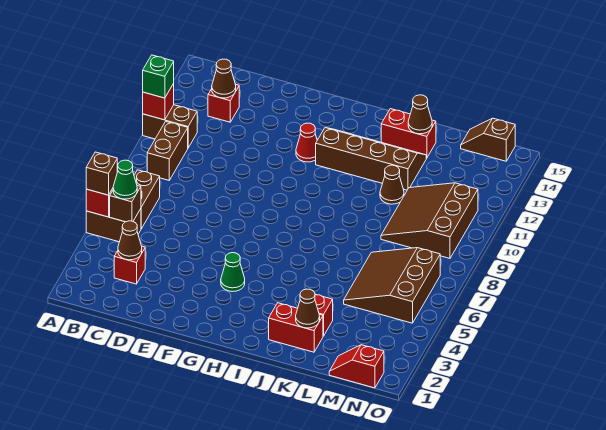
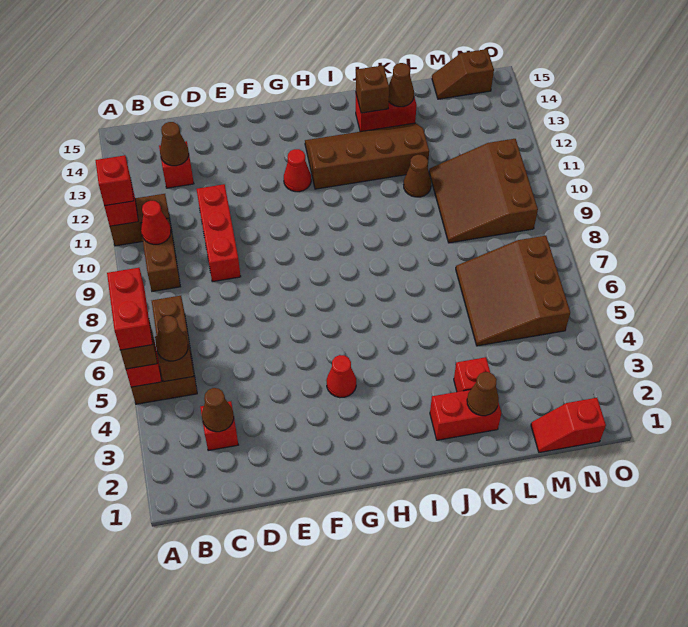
none -> red brick A5:A6 level 4
green brick A11 level 3 -> red brick A11 level 3
green cone B5 level 3 -> brown cone B5 level 3
none -> red cone B10 level 2
none -> red brick D9:D11 level 1
green cone G4 level 1 -> red cone G4 level 1
none -> brown brick J14 level 2

